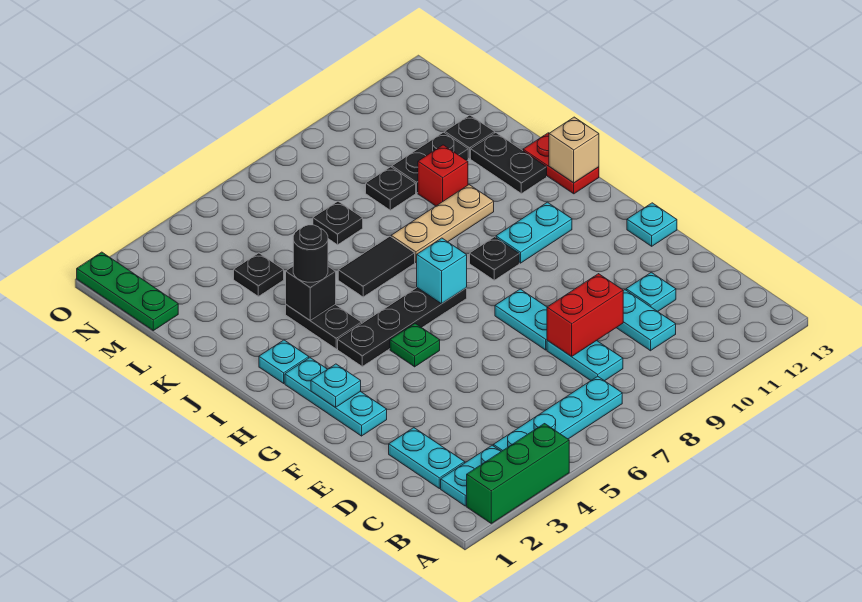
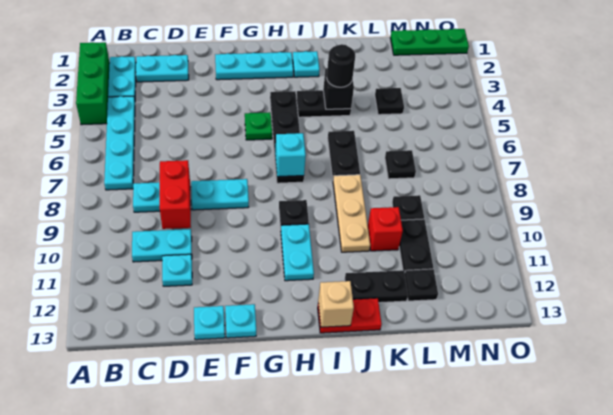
cyan plate G2 level 2 -> cyan plate E13 level 1
black tile J6:J7 level 1 -> black plate J6:J7 level 1

